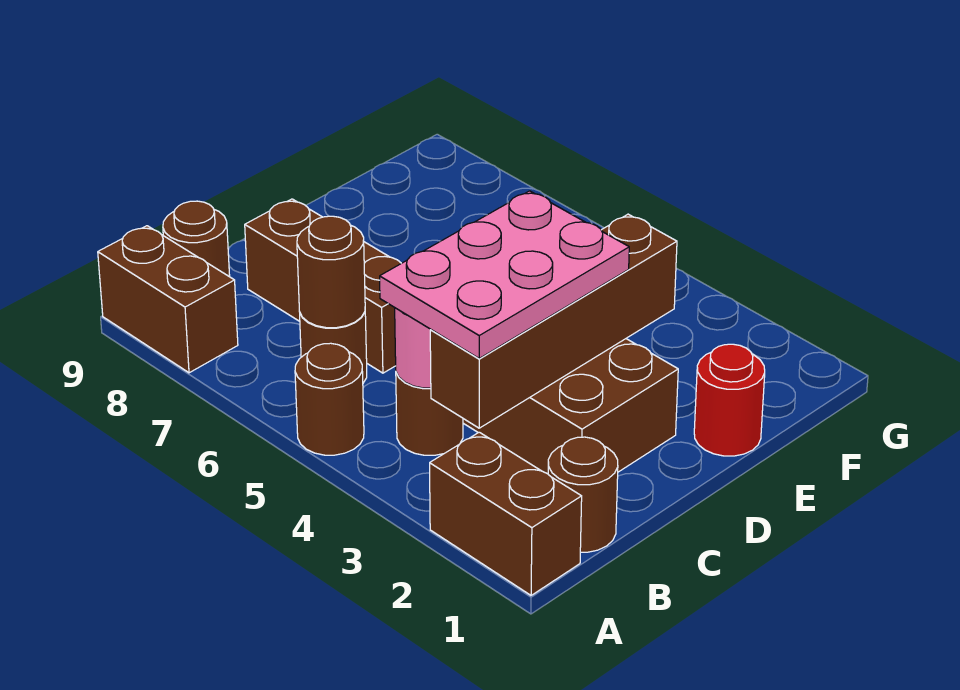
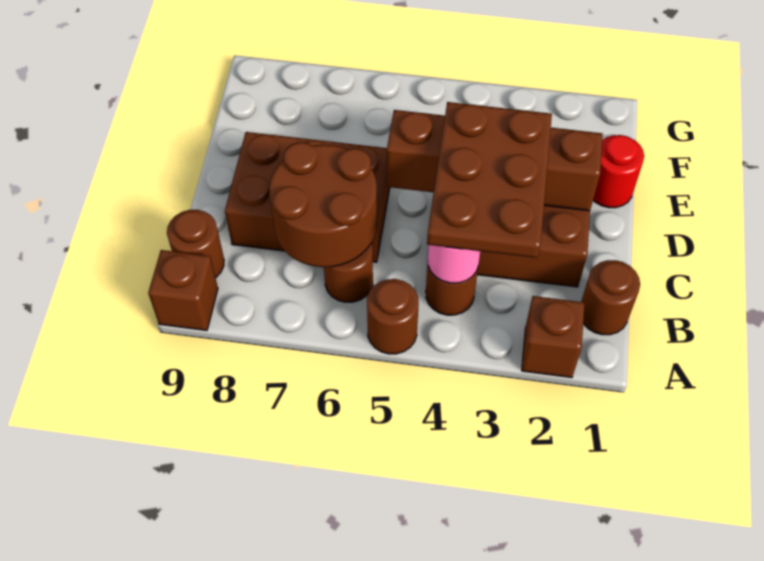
brown brick A1:A2 level 1 -> brown brick A2 level 1
brown brick A8:A9 level 1 -> brown brick A9 level 1
brown brick B3:E3 level 2 -> brown brick D2:D5 level 2
pink plate B3:D4 level 3 -> brown plate B3:D4 level 3
brown round brick B6 level 2 -> brown round brick B6:C7 level 2
brown brick C6:C8 level 1 -> brown brick C6:D8 level 1

